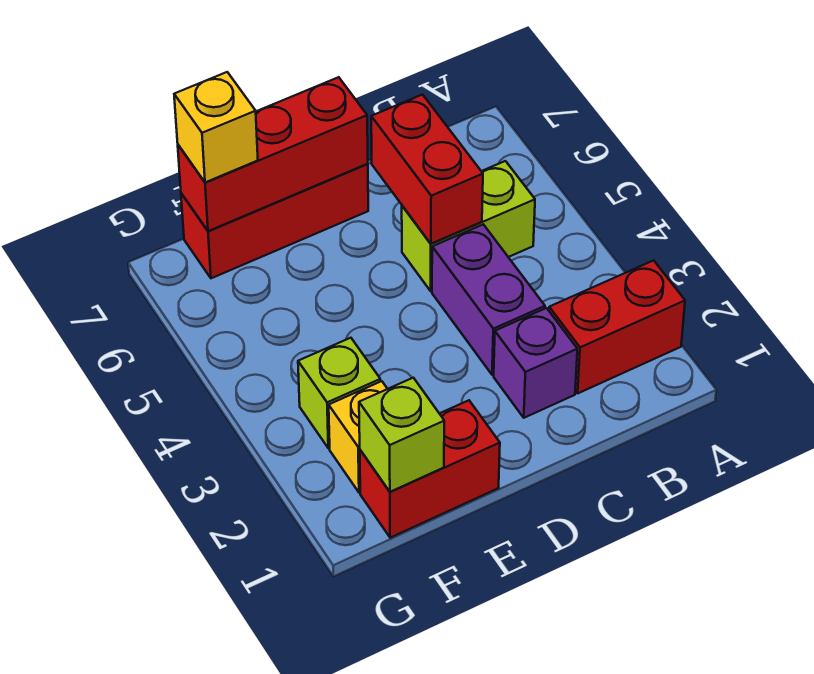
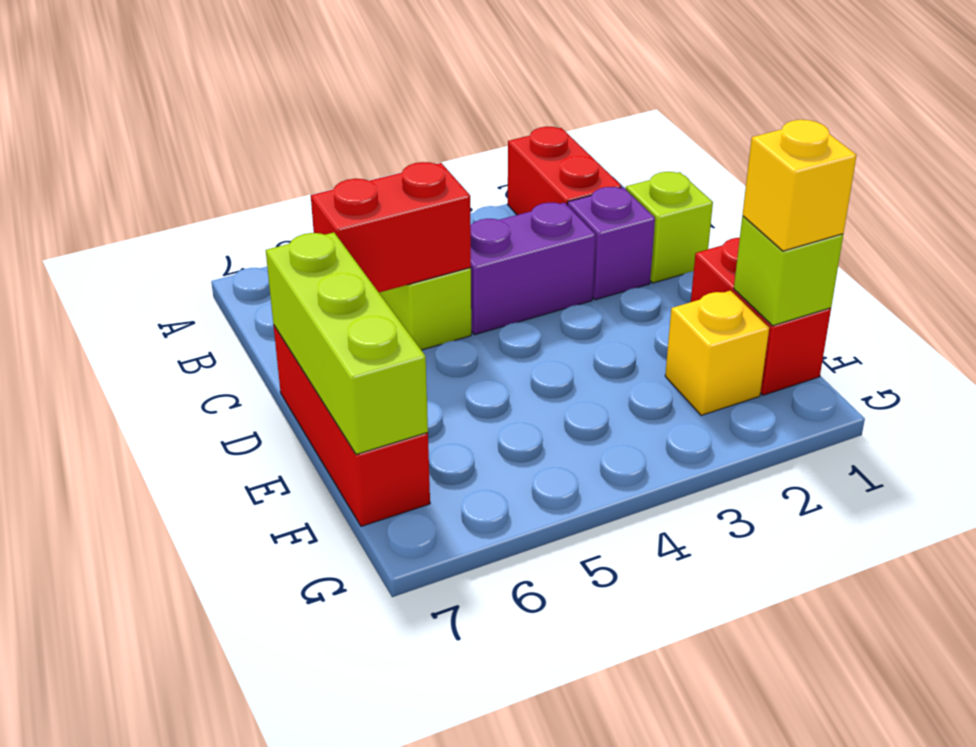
red brick D7:F7 level 2 -> lime brick D7:F7 level 2
lime brick F3 level 1 -> lime brick C1 level 1
yellow brick F7 level 3 -> yellow brick F1 level 3

